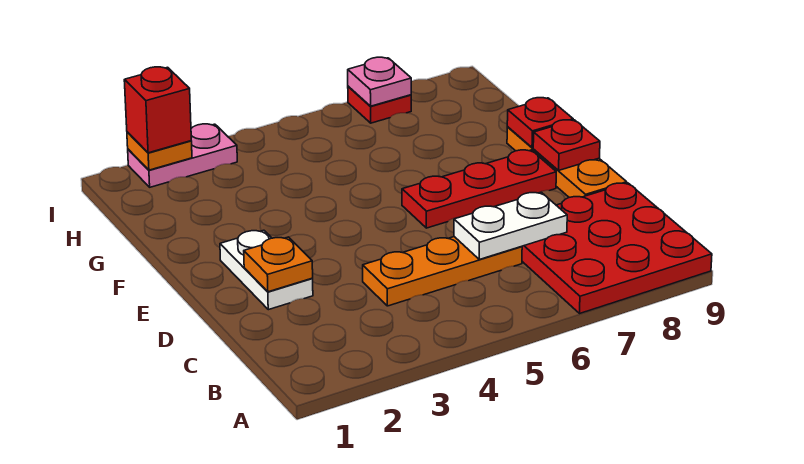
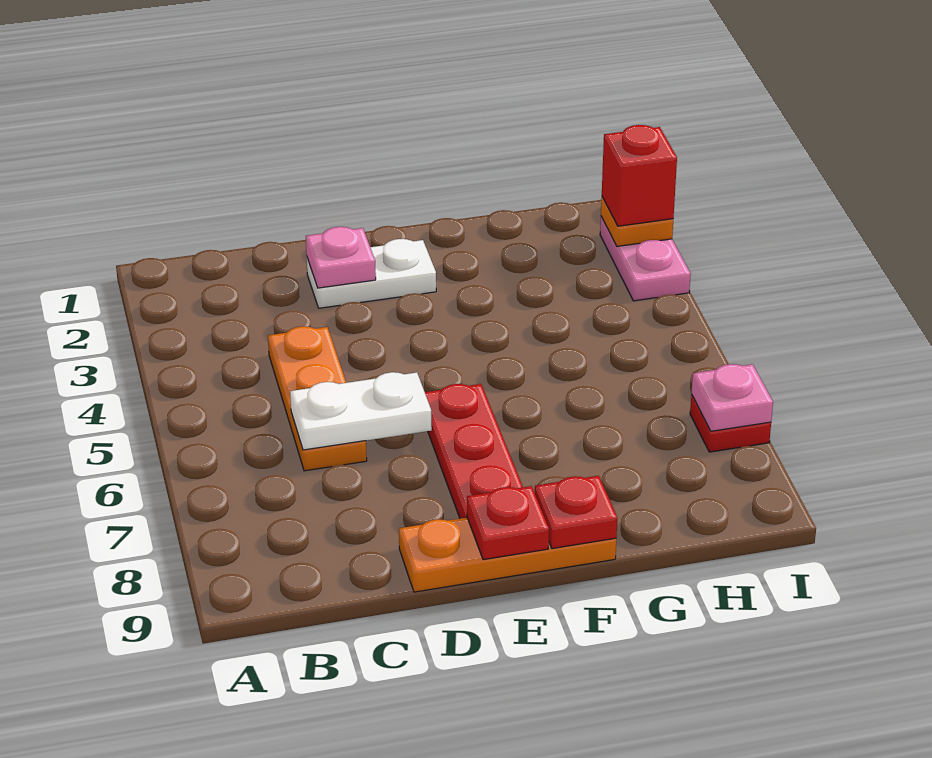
red plate A7:C9 level 1 -> none
white plate C6:C7 level 2 -> white plate C6:D6 level 2
orange plate D2 level 2 -> pink plate D2 level 2

